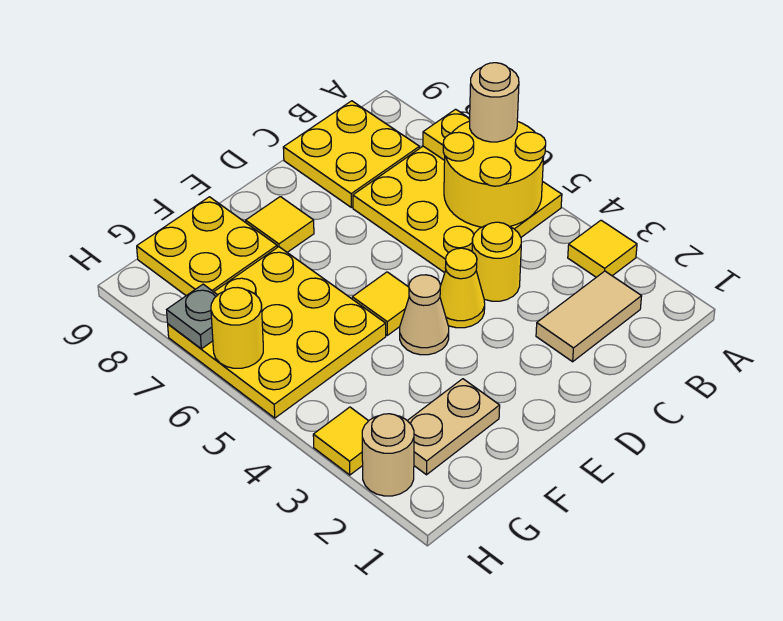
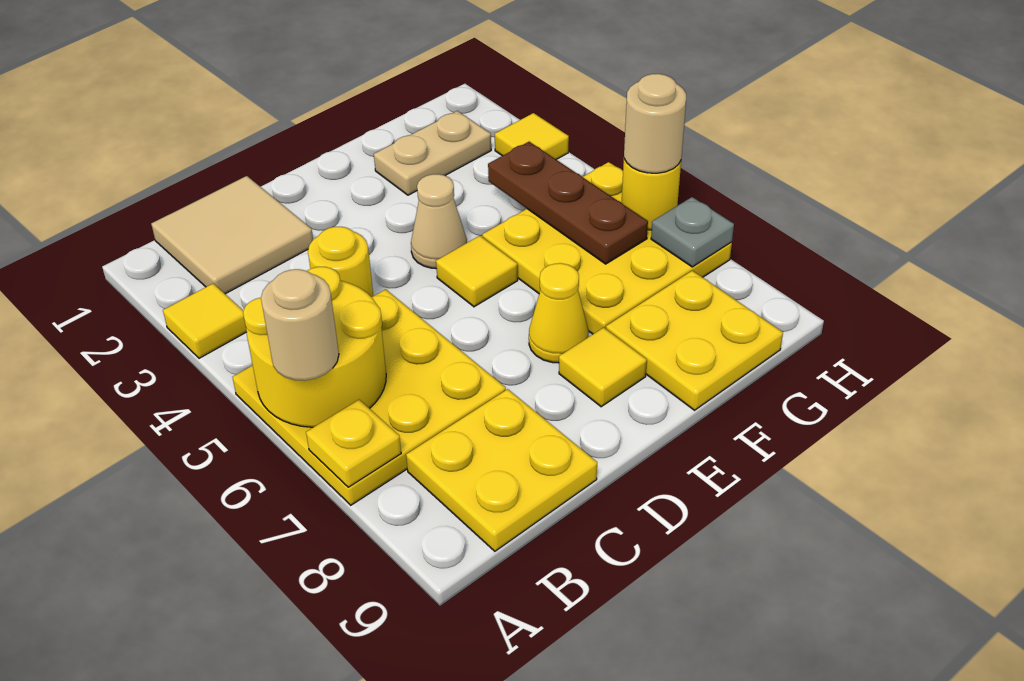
tan tile B2:C2 level 1 -> tan tile B1:C2 level 1
yellow cone D4 level 1 -> yellow cone E7 level 1
none -> brown plate G4:G6 level 2
tan round brick H2 level 1 -> tan round brick H6 level 3

